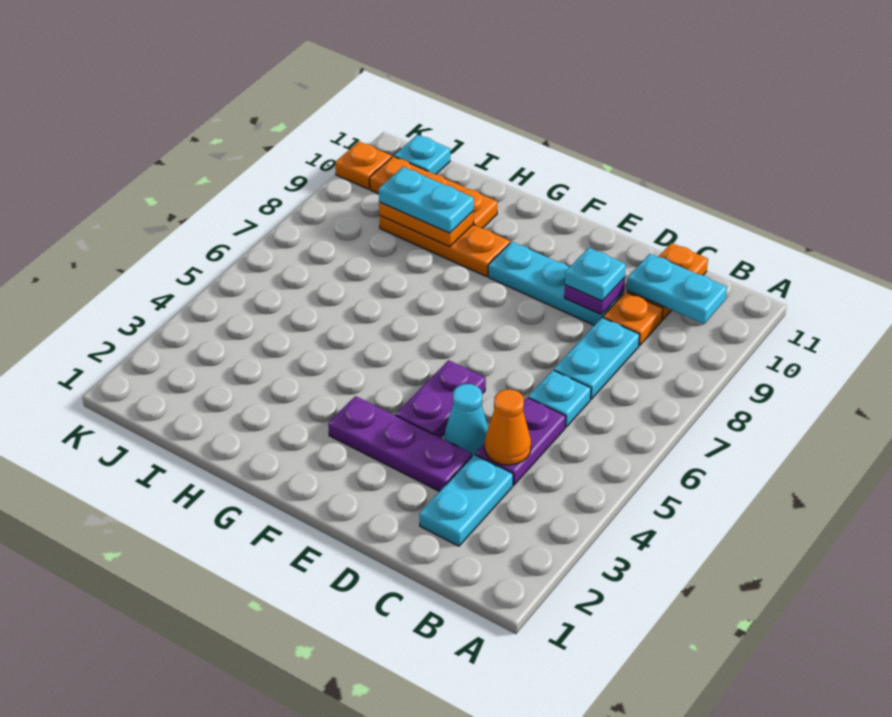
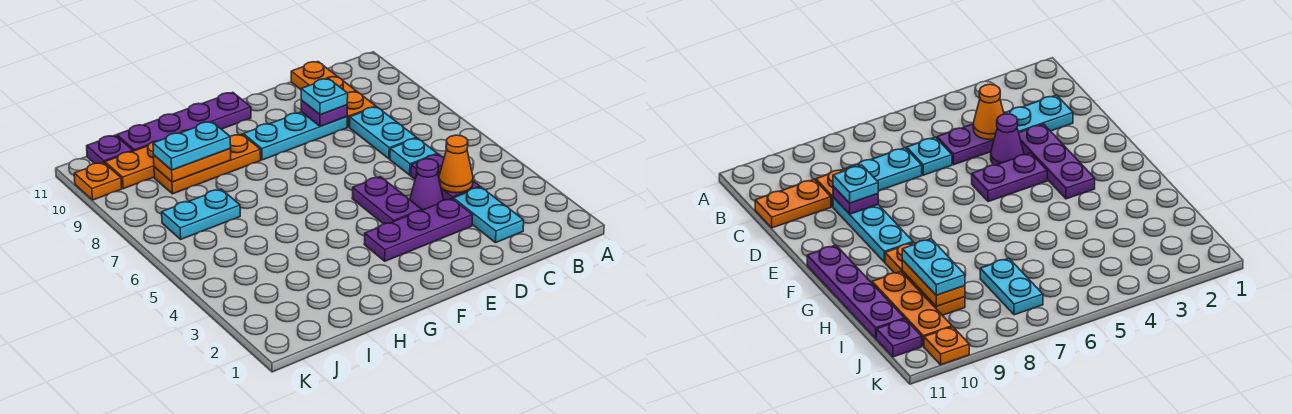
cyan plate B10:C10 level 2 -> cyan plate I7:J7 level 1
cyan cone D4 level 1 -> purple cone D4 level 1
none -> purple plate F11:I11 level 1
cyan plate J11 level 1 -> purple plate J11 level 1

